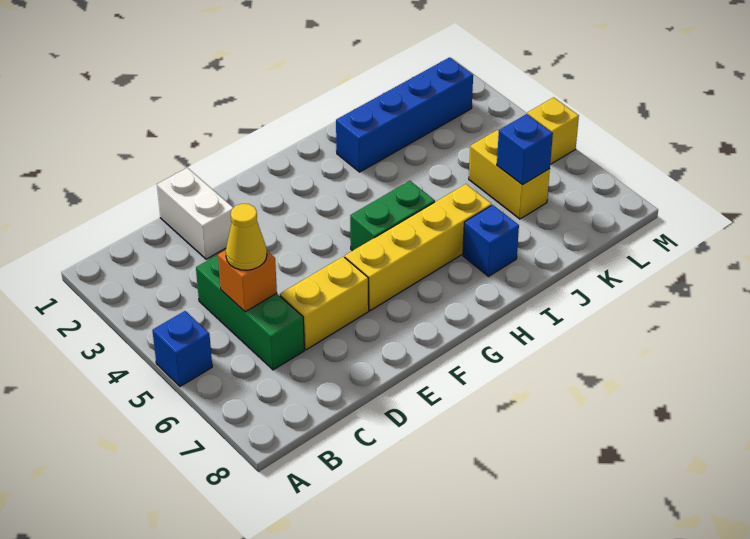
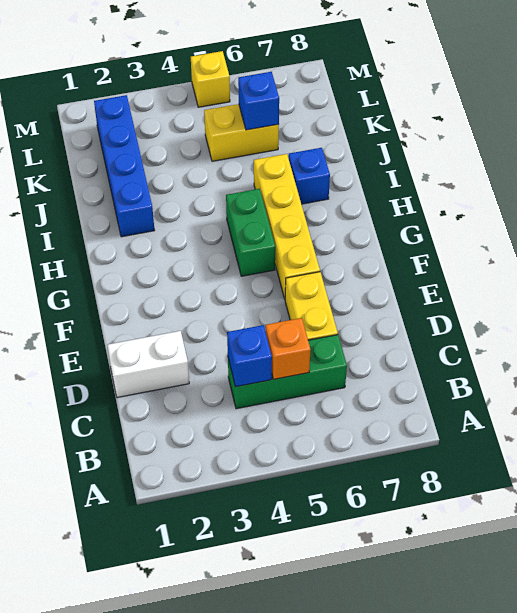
blue brick A5 level 1 -> blue brick C4 level 2
yellow cone C5 level 3 -> none

